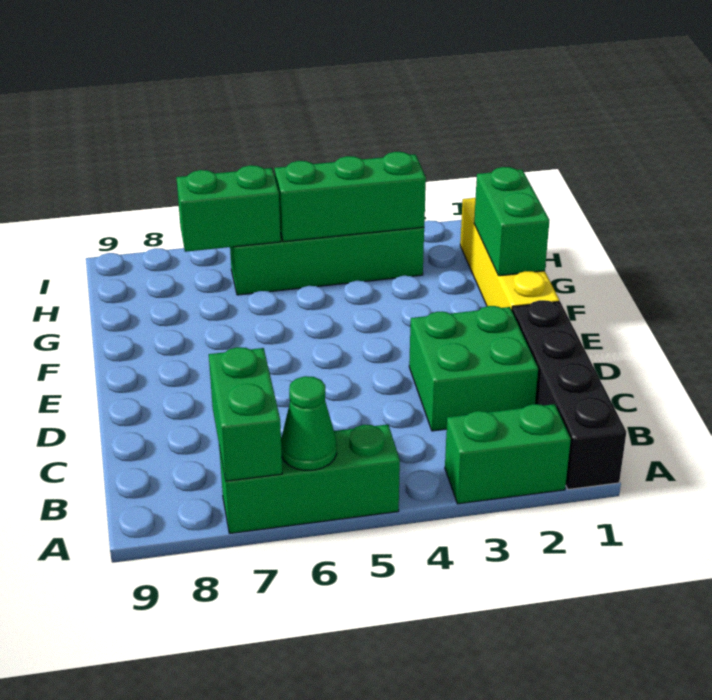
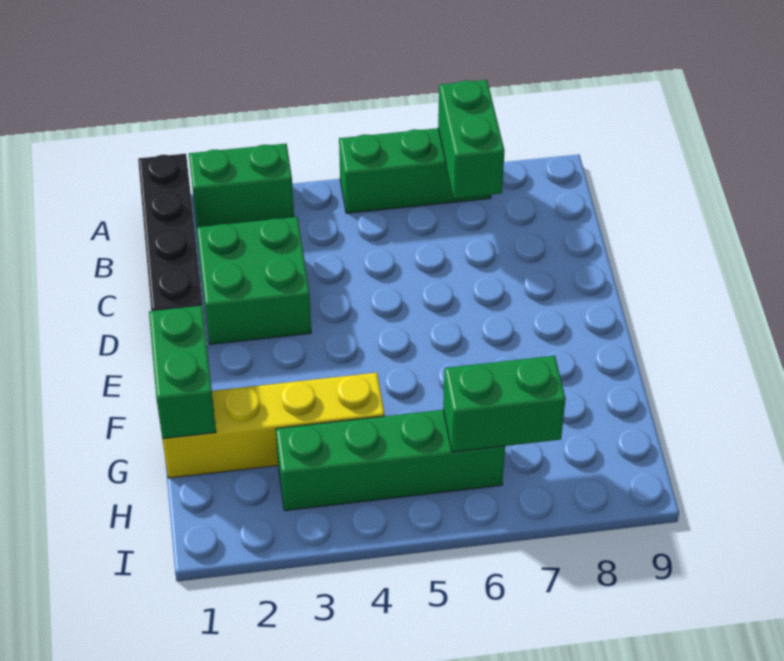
green cone A6 level 2 -> none
yellow brick E1:H1 level 1 -> yellow brick G1:G4 level 1
green brick H3:H5 level 2 -> none

